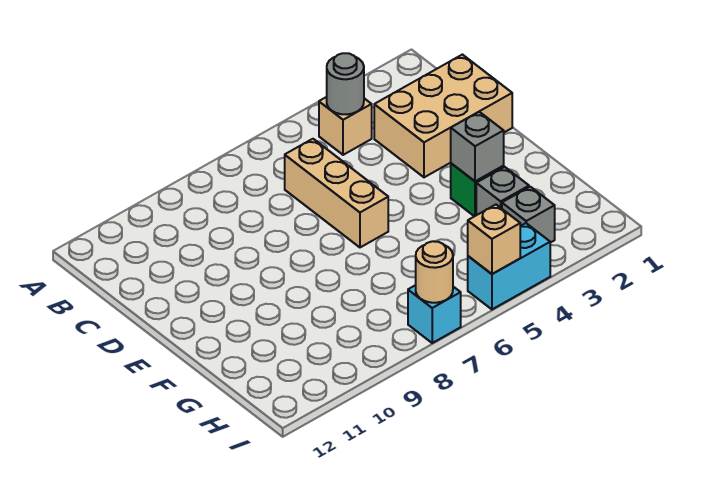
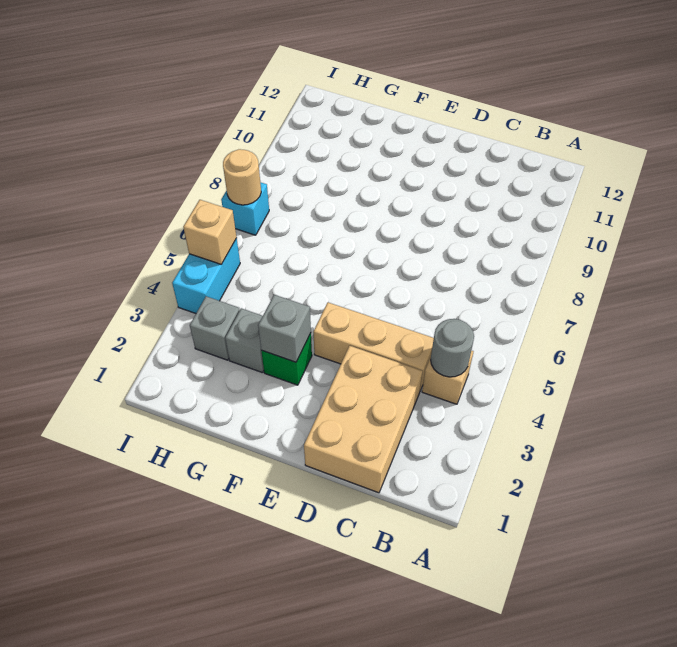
tan brick C6:E6 level 1 -> tan brick C4:E4 level 1

